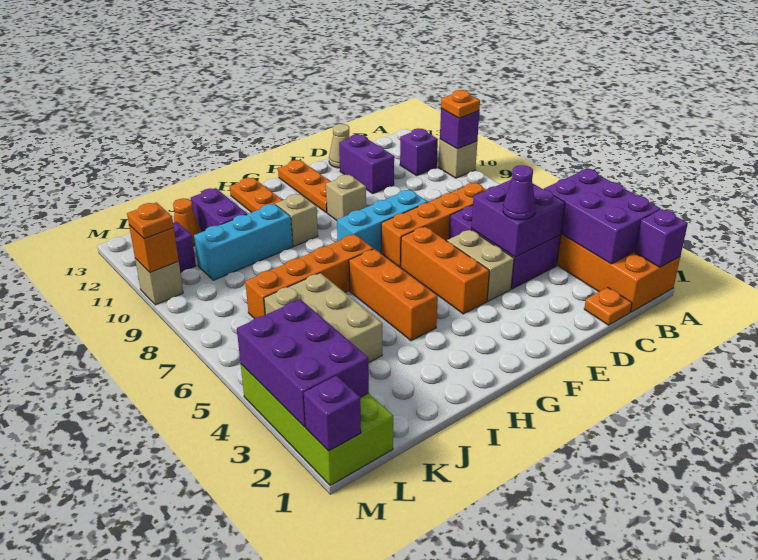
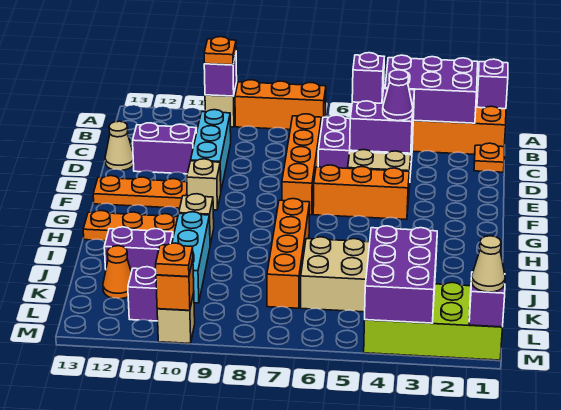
purple brick B11 level 1 -> purple brick C5 level 3
cyan brick E8:G8 level 1 -> cyan brick C10:E10 level 1
orange brick H4:H6 level 1 -> orange brick A7:A9 level 1
purple brick L2:M4 level 2 -> purple brick K3:M4 level 2
none -> tan cone M1 level 3

